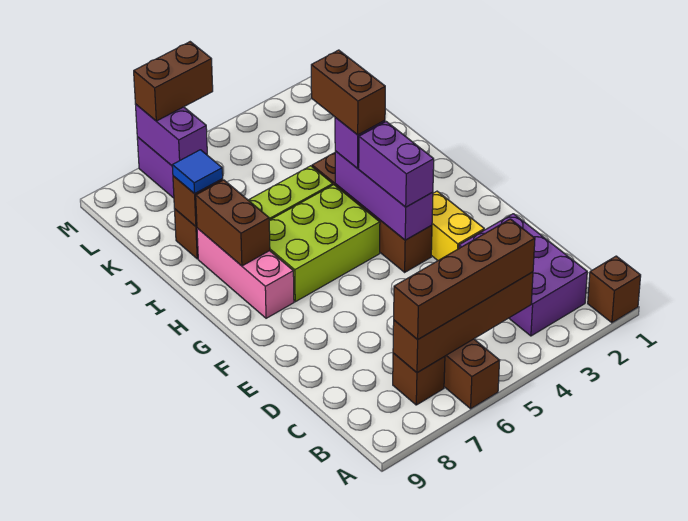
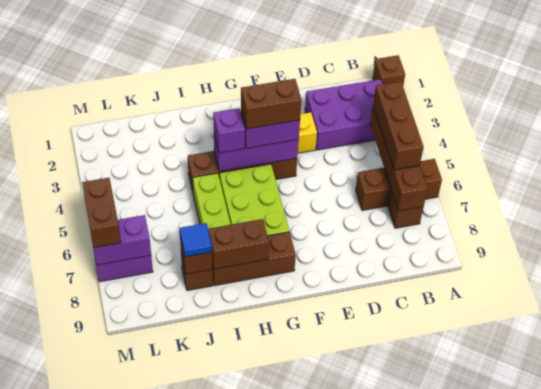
brown brick B4:B7 level 3 -> brown brick B4:B6 level 3
pink brick G8:I8 level 1 -> brown brick G8:I8 level 1
brown brick H4:I4 level 4 -> brown brick F4:G4 level 4

